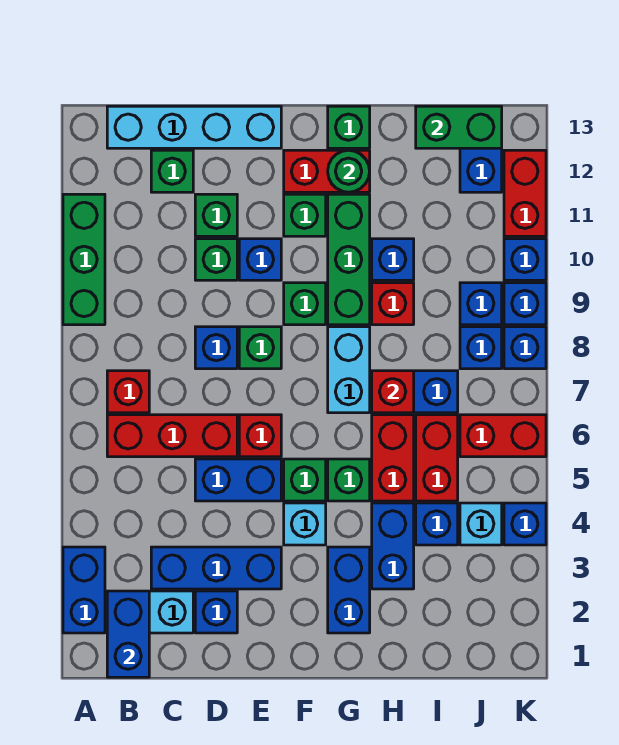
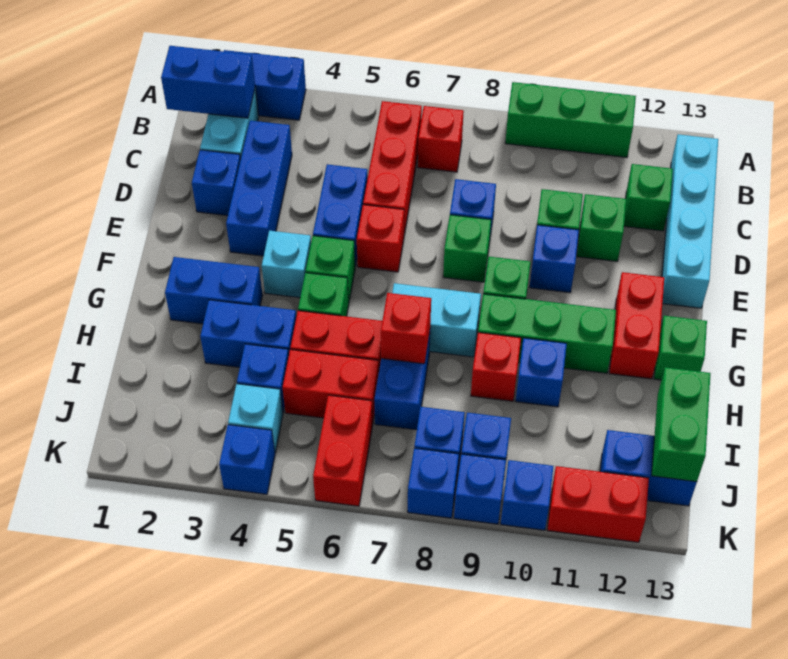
green brick F11 level 1 -> none
green round brick G12 level 2 -> none

